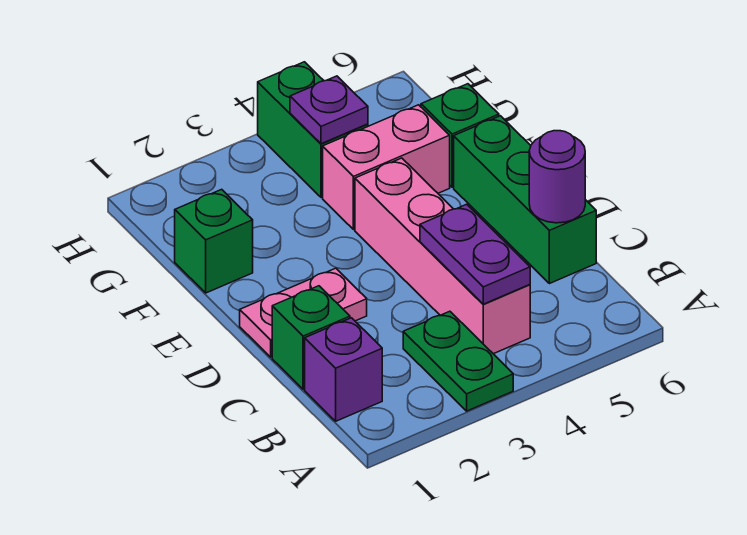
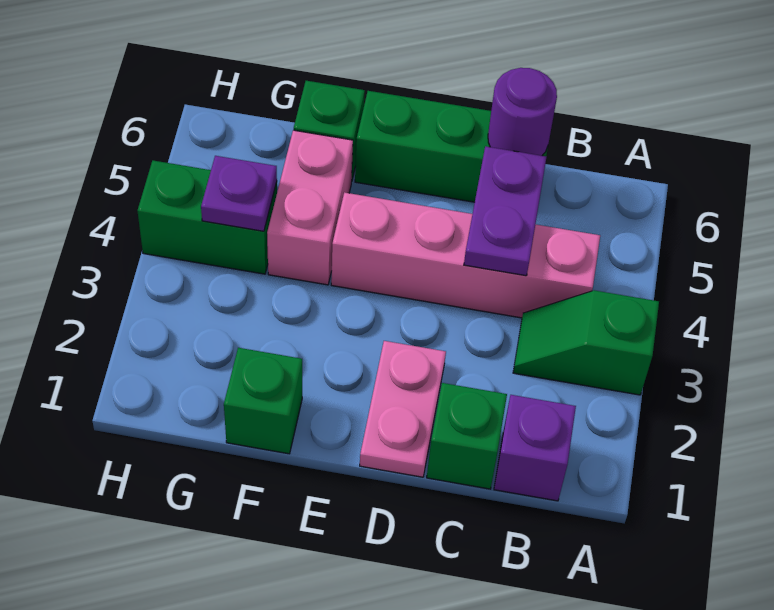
green plate A3:B3 level 1 -> green slope A3:B3 level 1 top A
purple plate B4:C4 level 2 -> purple plate C4:C5 level 2

